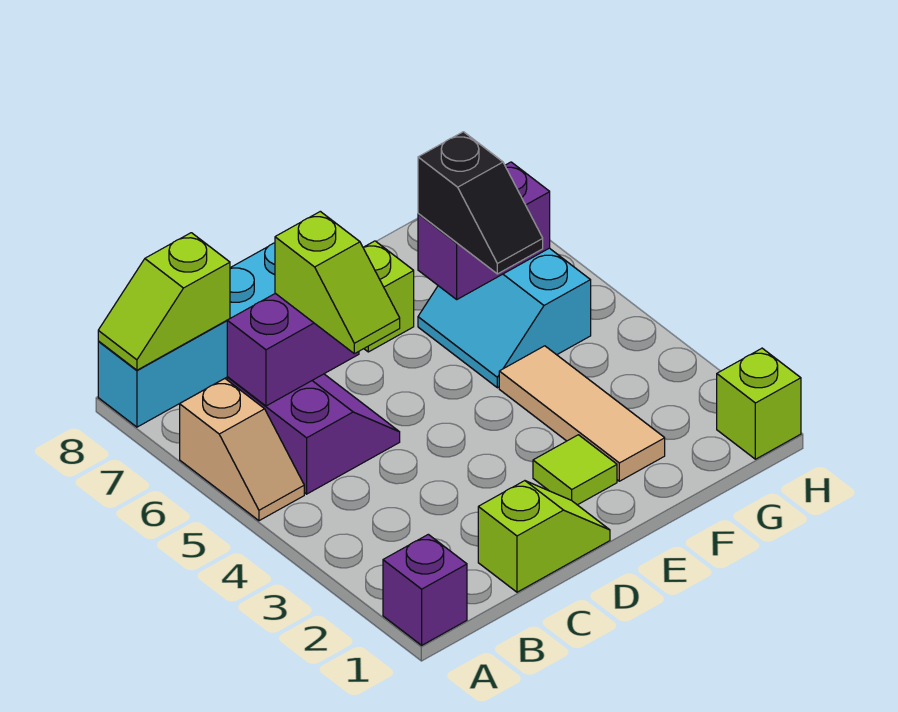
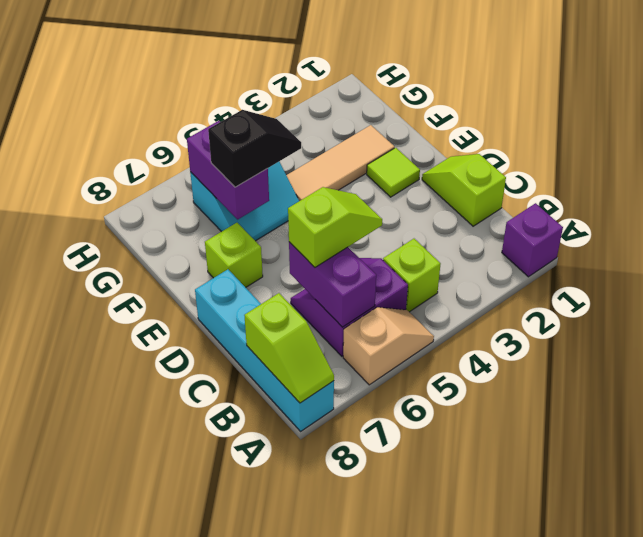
lime brick H1 level 1 -> lime brick B4 level 1

